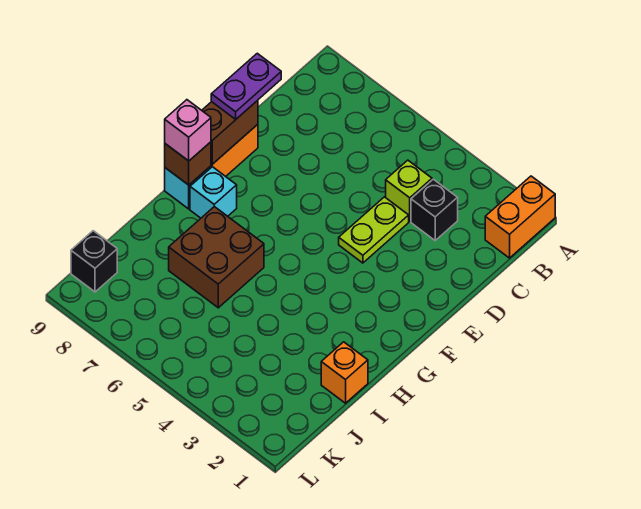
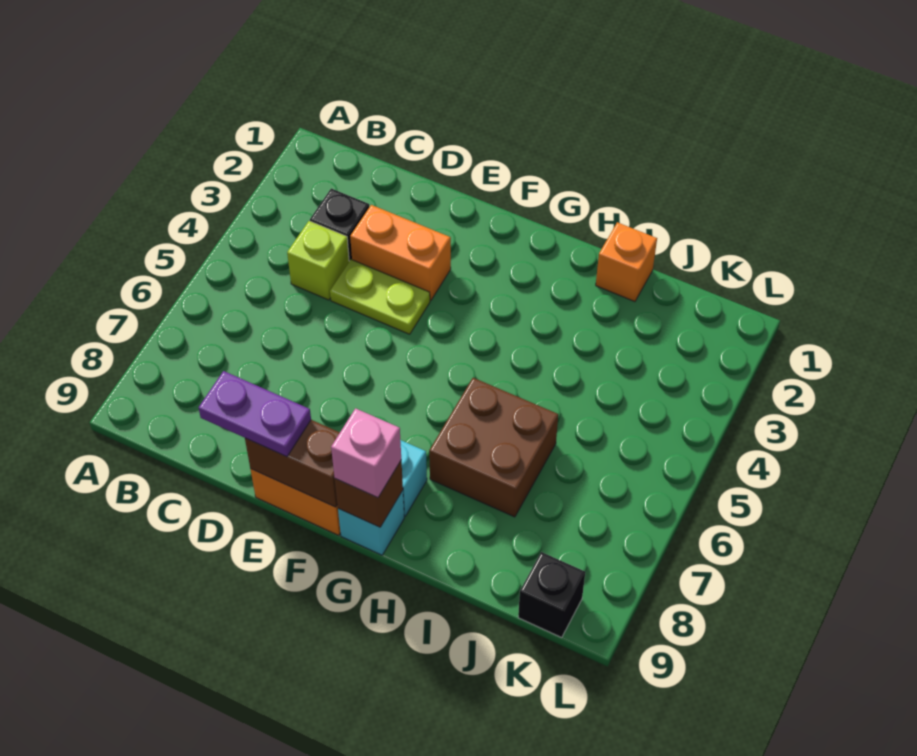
orange brick A1:B1 level 1 -> orange brick D3:E3 level 1

